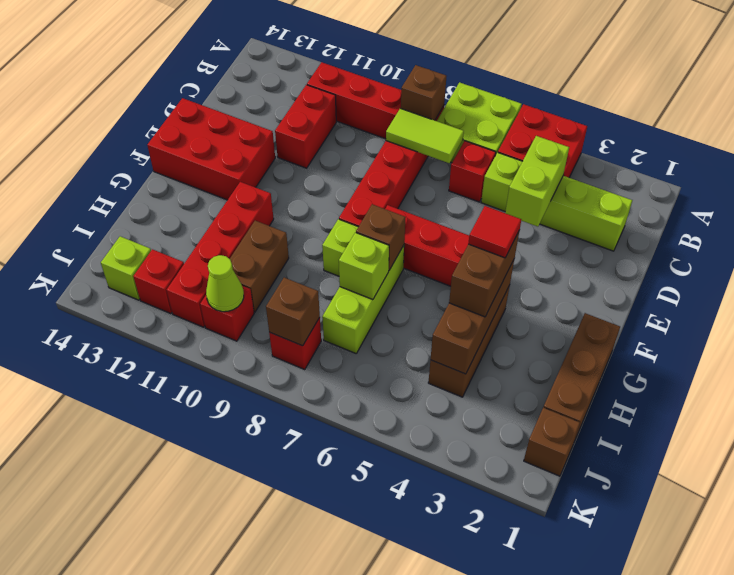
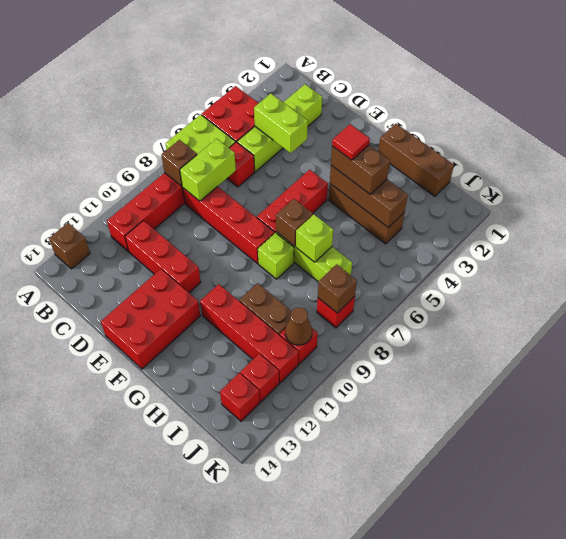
lime tile C7:C8 level 2 -> lime brick C7:C8 level 2
red brick C11:D11 level 1 -> red brick C11:E11 level 1
brown brick J1 level 1 -> brown brick A13 level 1
lime cone J10 level 2 -> brown cone J10 level 2
lime brick J13 level 1 -> red brick J13 level 1

